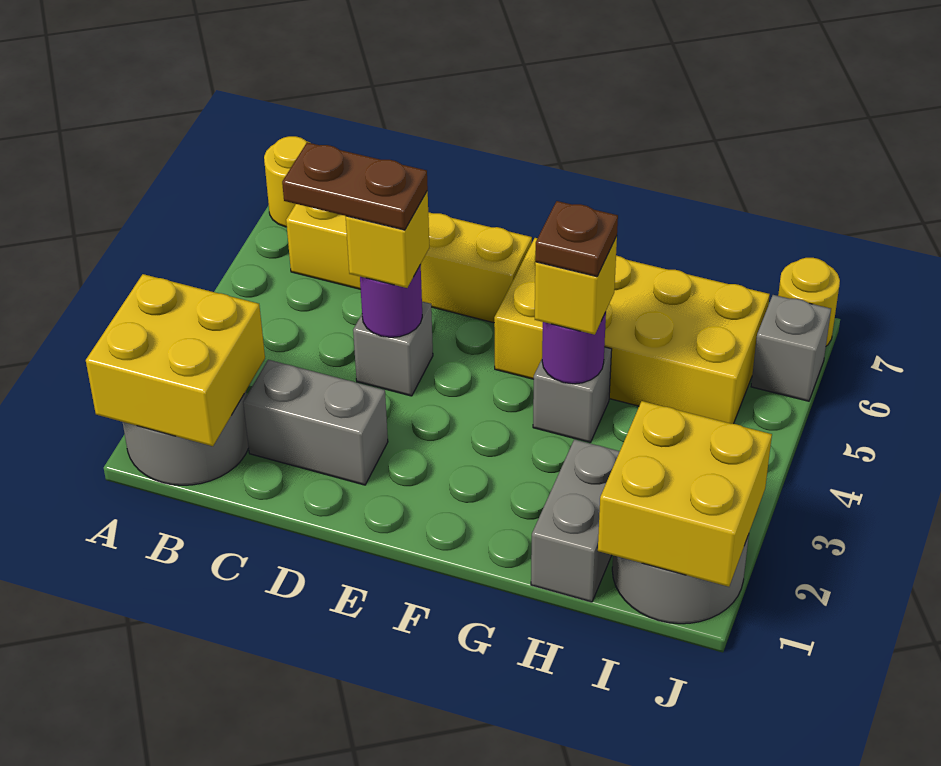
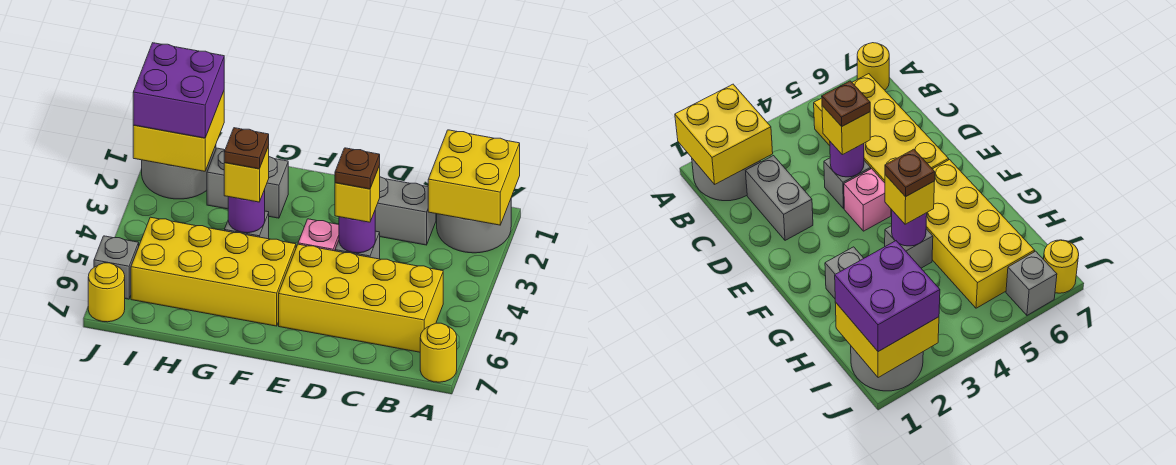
yellow brick B6:E6 level 1 -> yellow brick B5:E6 level 1
brown plate C4:D4 level 4 -> brown plate D4 level 4
none -> pink brick E4 level 1
grey brick H1:H2 level 1 -> grey brick G2:H2 level 1
none -> purple brick I1:J2 level 3

